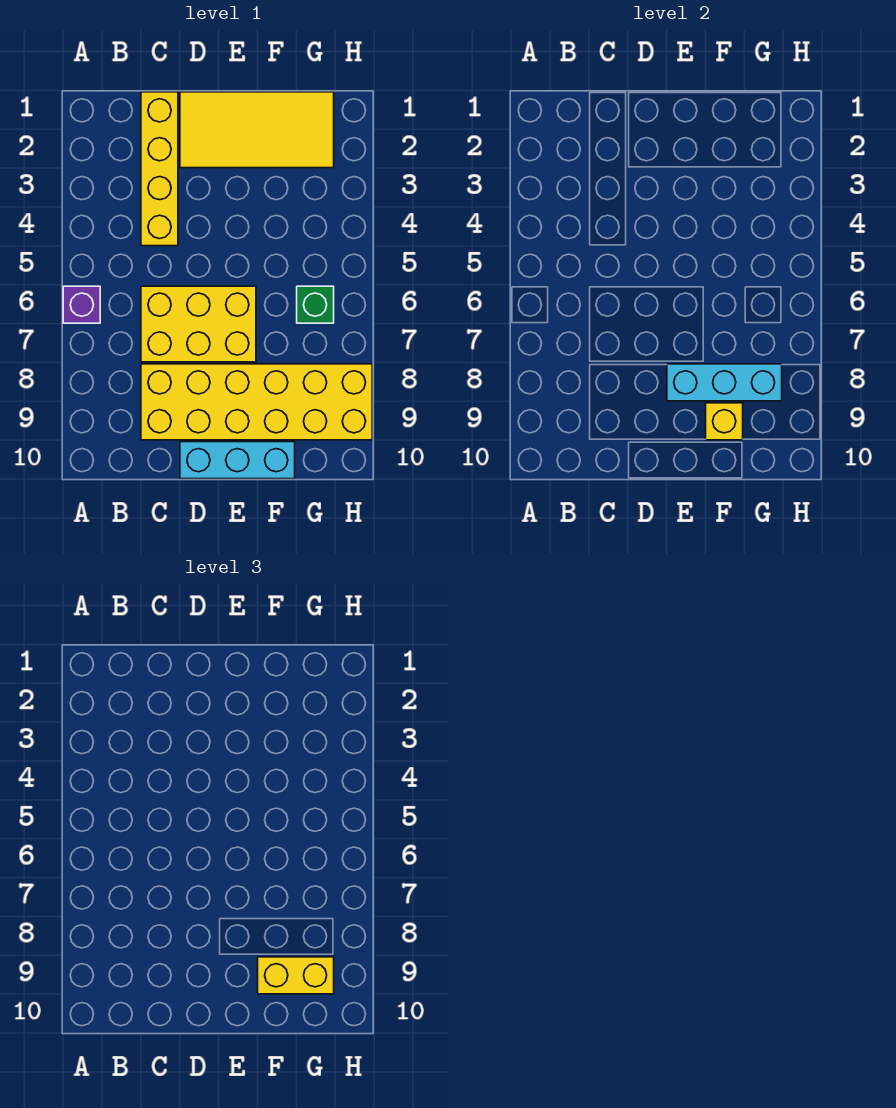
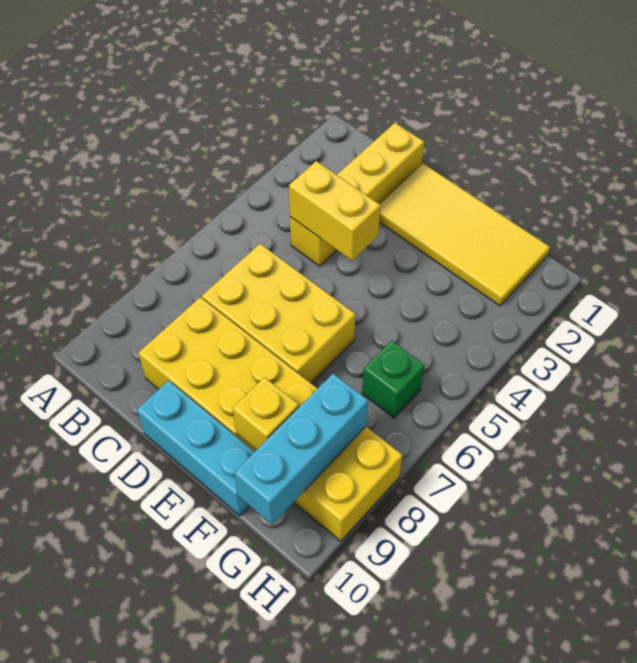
purple brick A6 level 1 -> none
cyan brick E8:G8 level 2 -> cyan brick G8:G10 level 2
yellow brick F9:G9 level 3 -> yellow brick C4:D4 level 2

